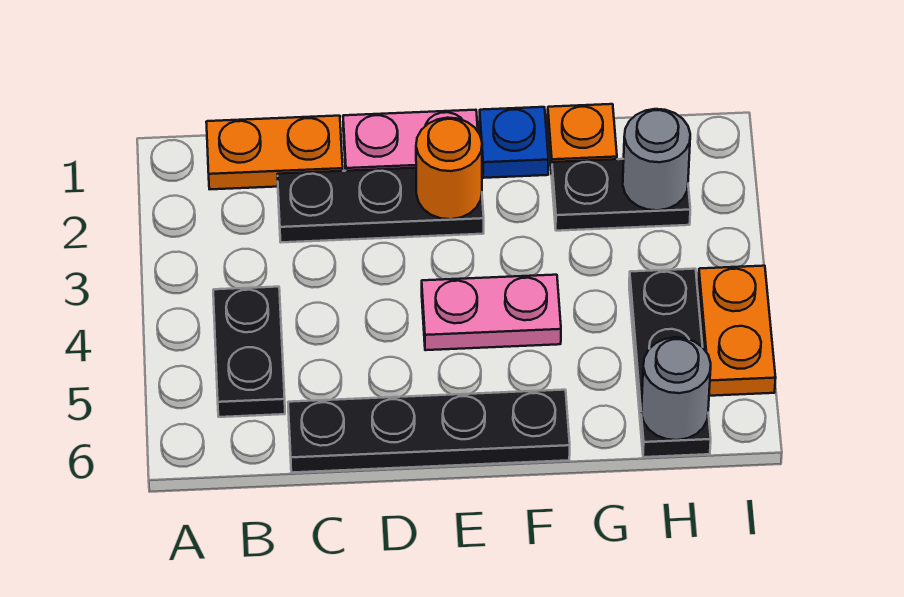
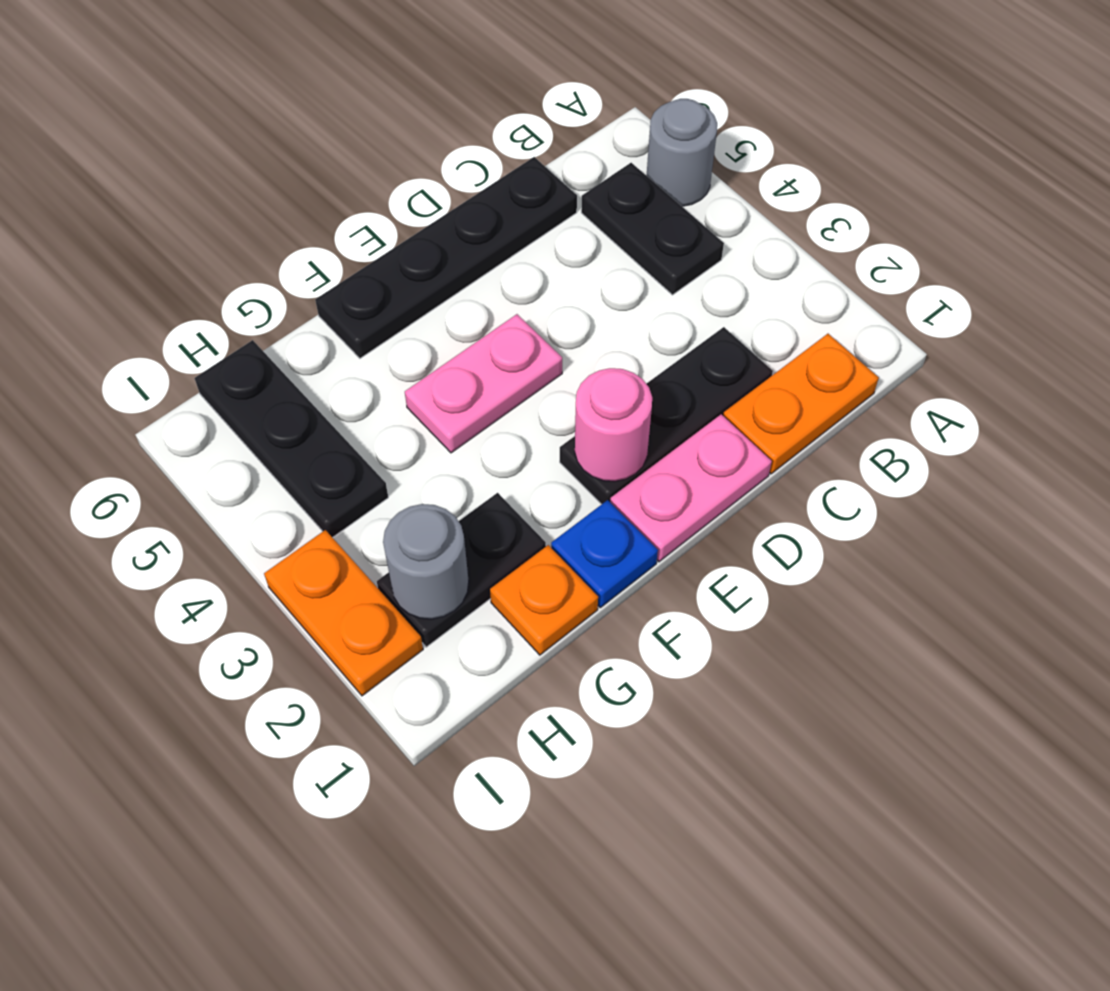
orange round brick E2 level 2 -> pink round brick E2 level 2
grey round brick H6 level 2 -> grey round brick A5 level 1
orange plate I4:I5 level 1 -> orange plate I2:I3 level 1

